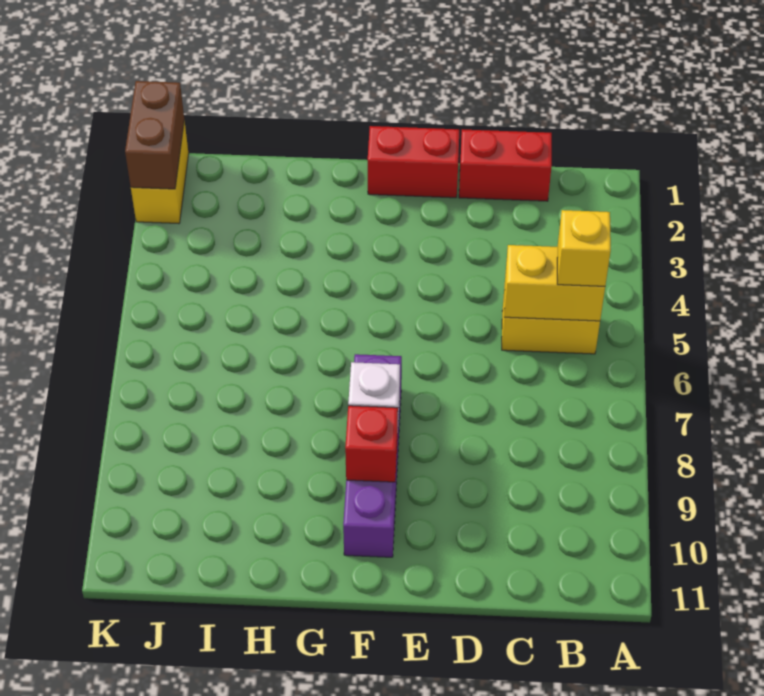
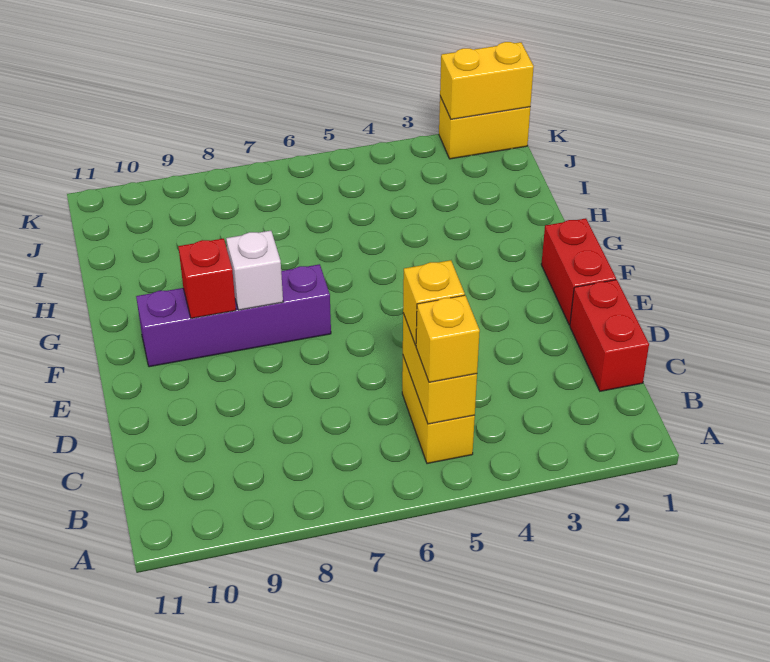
none -> yellow brick C5 level 3
brown brick K1:K2 level 2 -> yellow brick K1:K2 level 2

